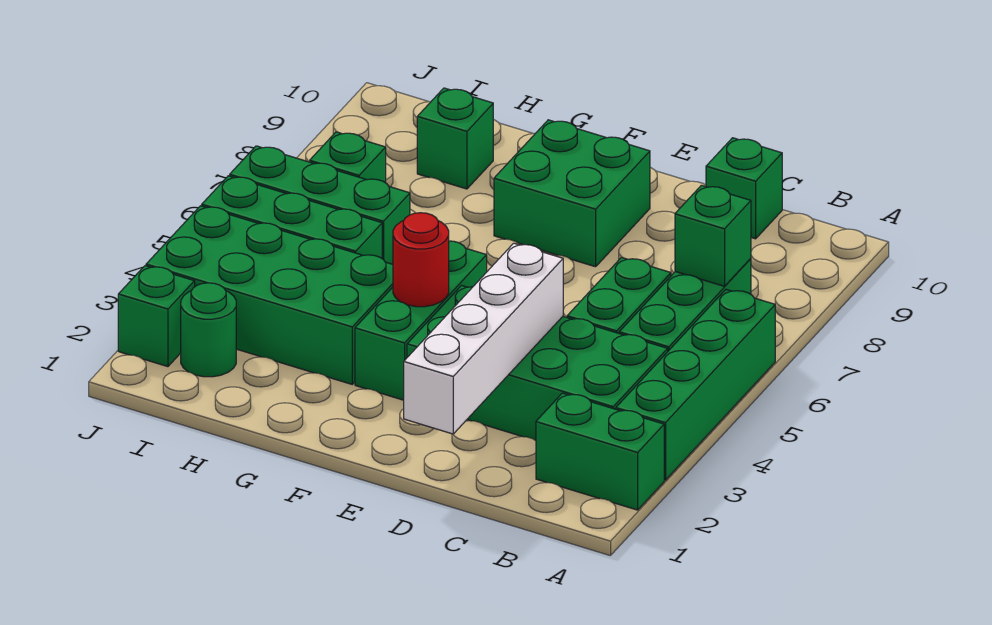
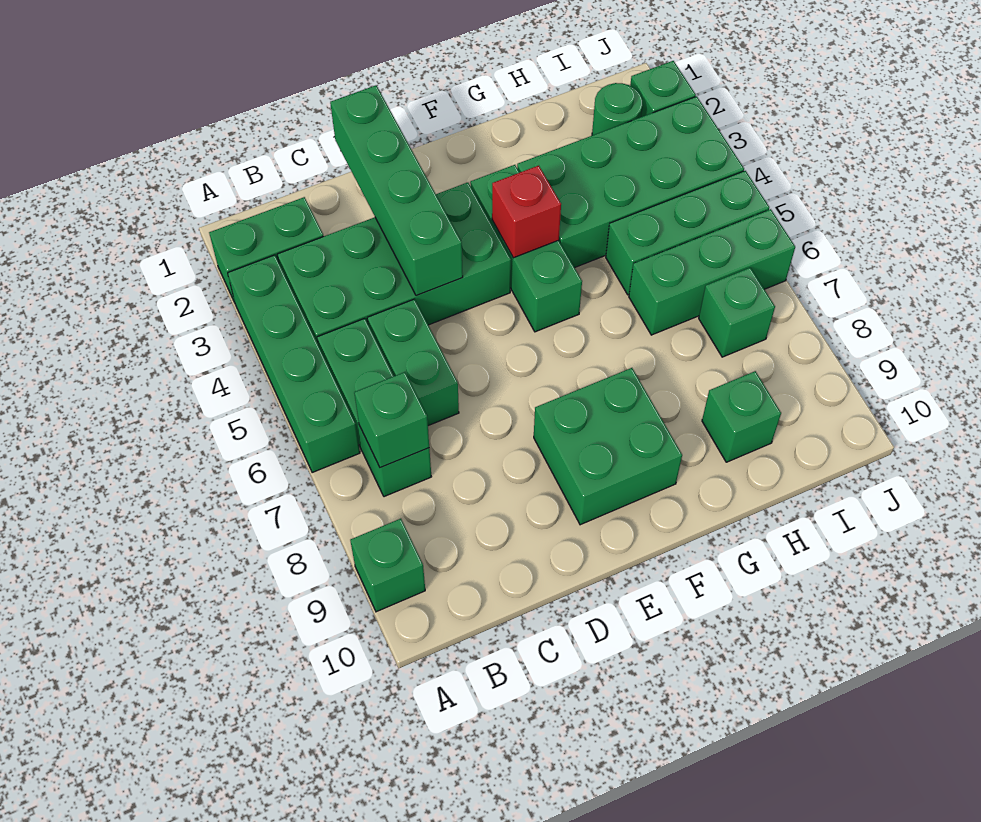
green brick C10 level 1 -> green brick A9 level 1
white brick D1:D4 level 2 -> green brick D1:D4 level 2
red round brick F4 level 2 -> red brick F4 level 2

